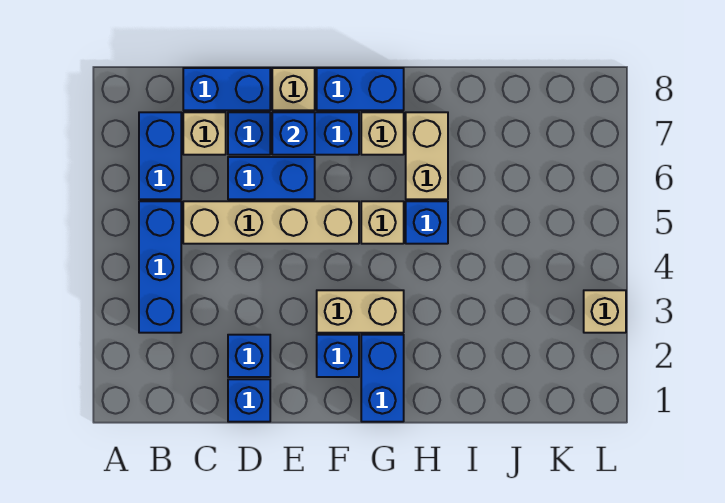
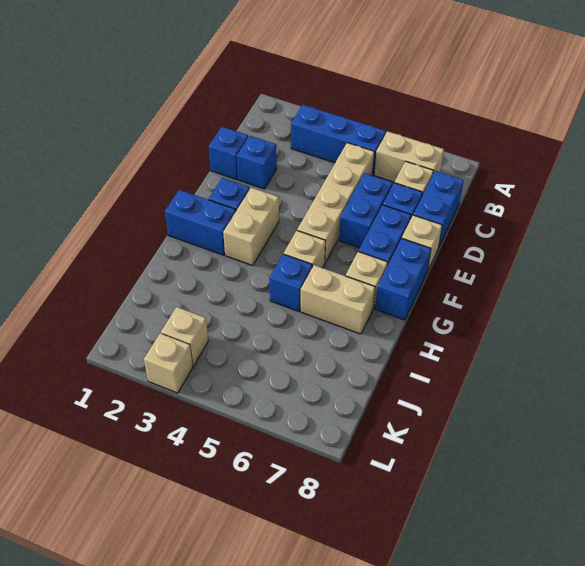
blue brick B6:B7 level 1 -> tan brick B6:B7 level 1
blue brick E7 level 2 -> none
none -> tan brick K3 level 1

